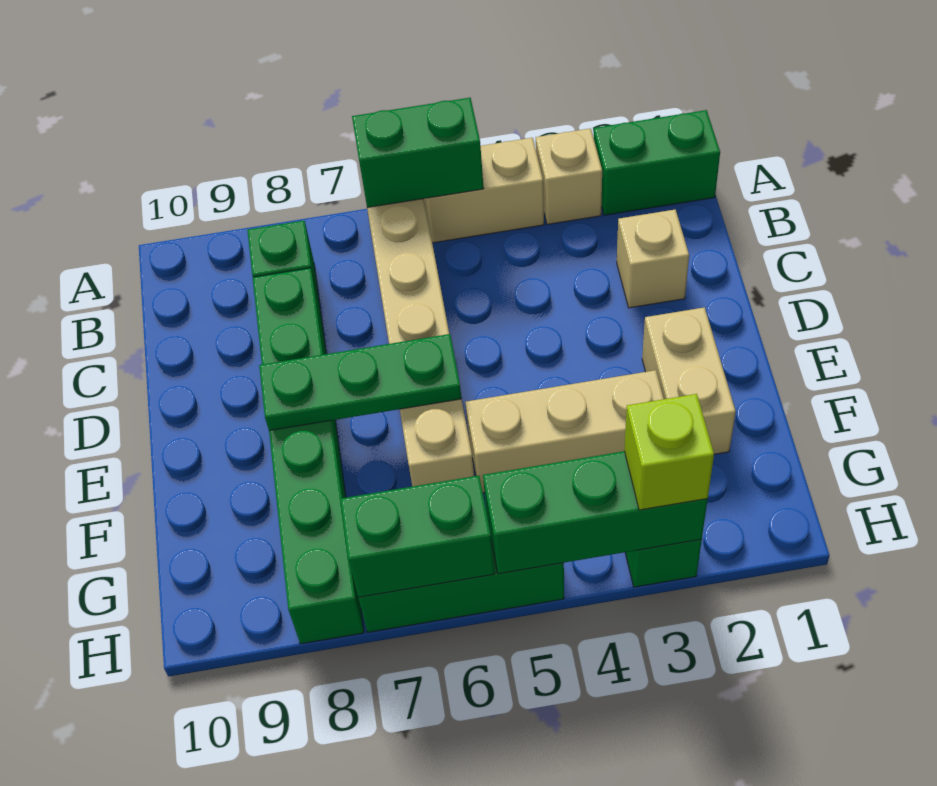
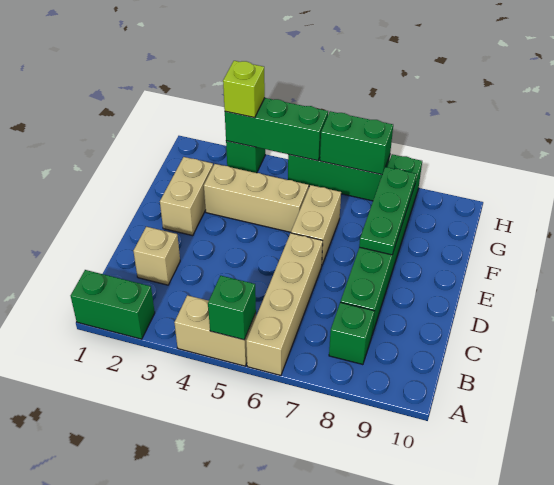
tan brick A3 level 1 -> none
green brick A5:A6 level 2 -> green brick A5 level 2
green plate E6:E8 level 2 -> green plate E8:G8 level 2

